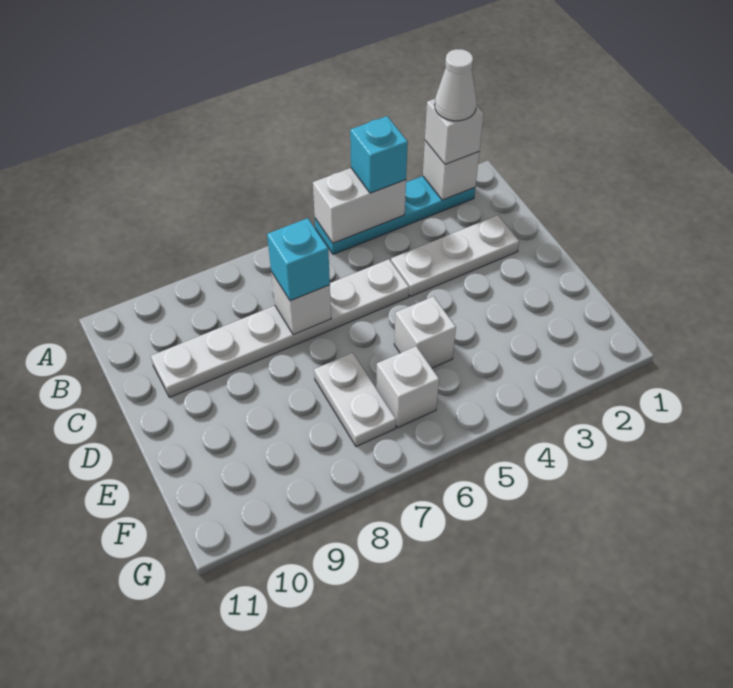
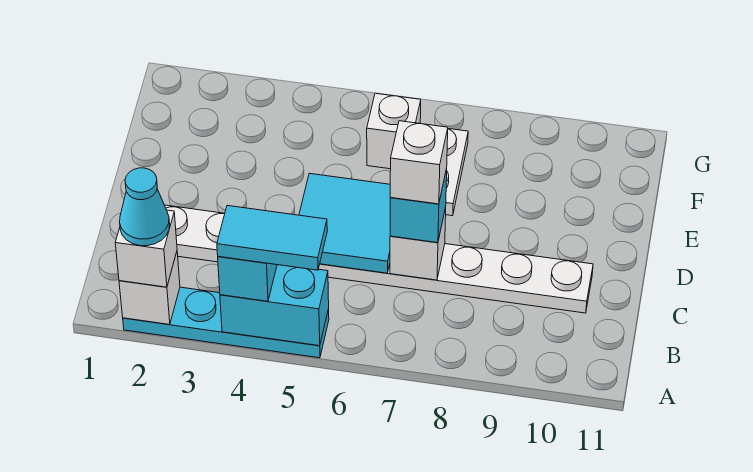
white cone A2 level 4 -> cyan cone A2 level 4
white brick A4:A5 level 2 -> cyan brick A4:A5 level 2
none -> cyan tile A4:A5 level 4
none -> cyan tile C5:D6 level 2
white brick E5 level 1 -> white brick C7 level 4

